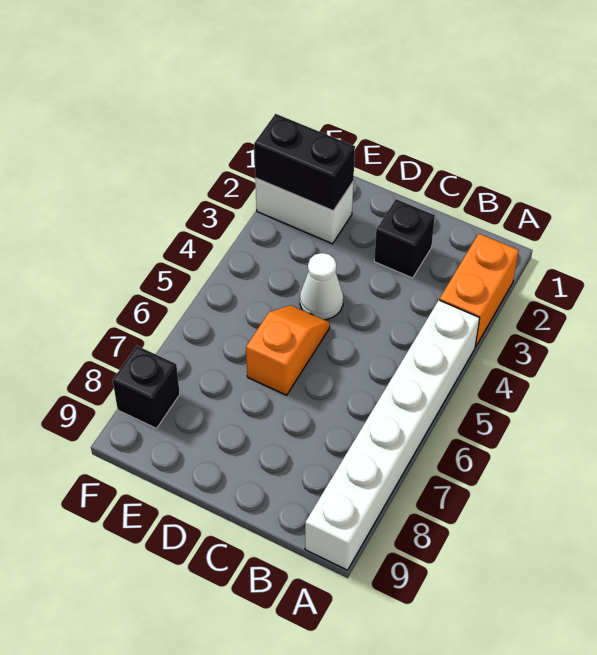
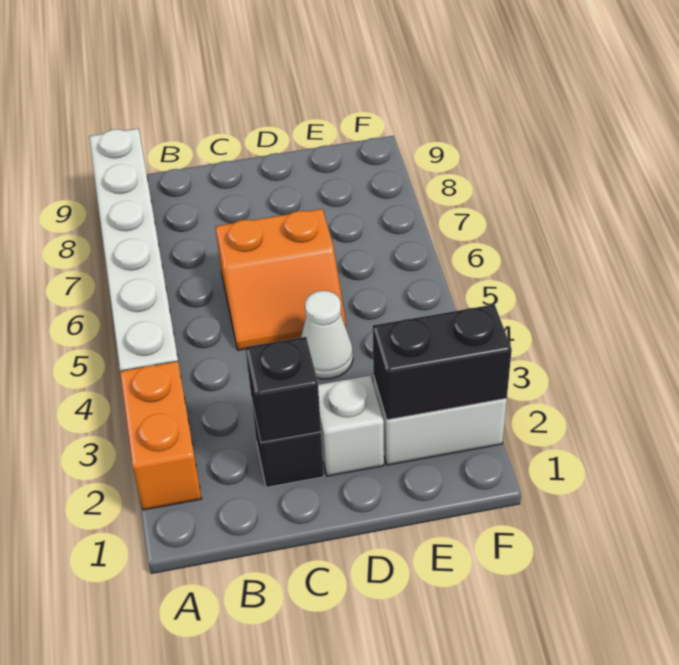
none -> white brick D2 level 1
orange slope D5:D6 level 1 top 6 -> orange slope C5:D6 level 1 top 6
black brick F8 level 1 -> black brick C2 level 2

